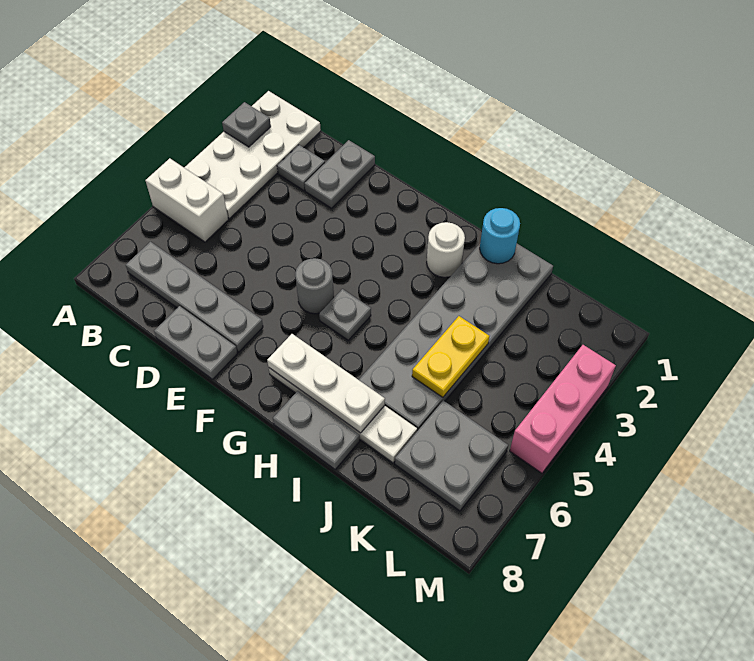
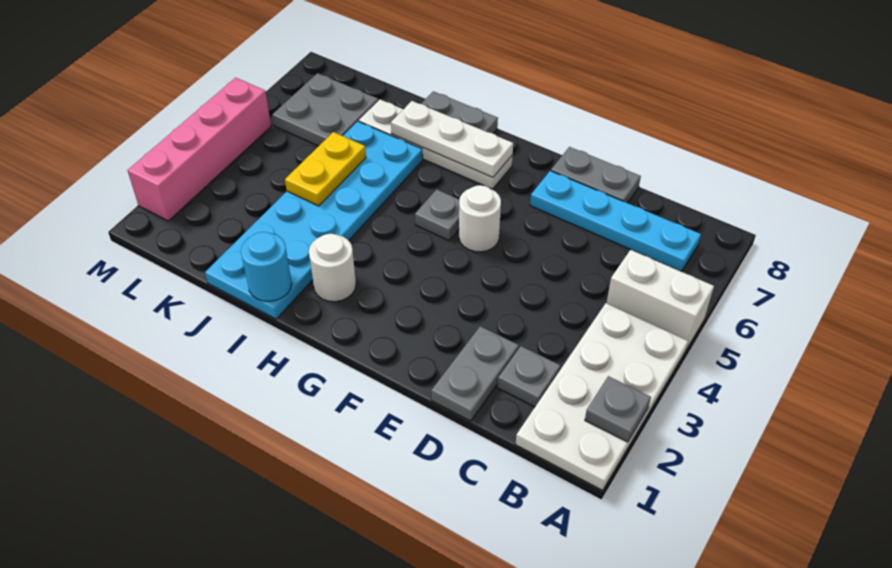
grey plate B7:E7 level 1 -> cyan plate B7:E7 level 1
grey round brick F5 level 1 -> white round brick F5 level 1
grey plate I1:J6 level 1 -> cyan plate I1:J6 level 1
pink brick M3:M5 level 1 -> pink brick M2:M5 level 1

